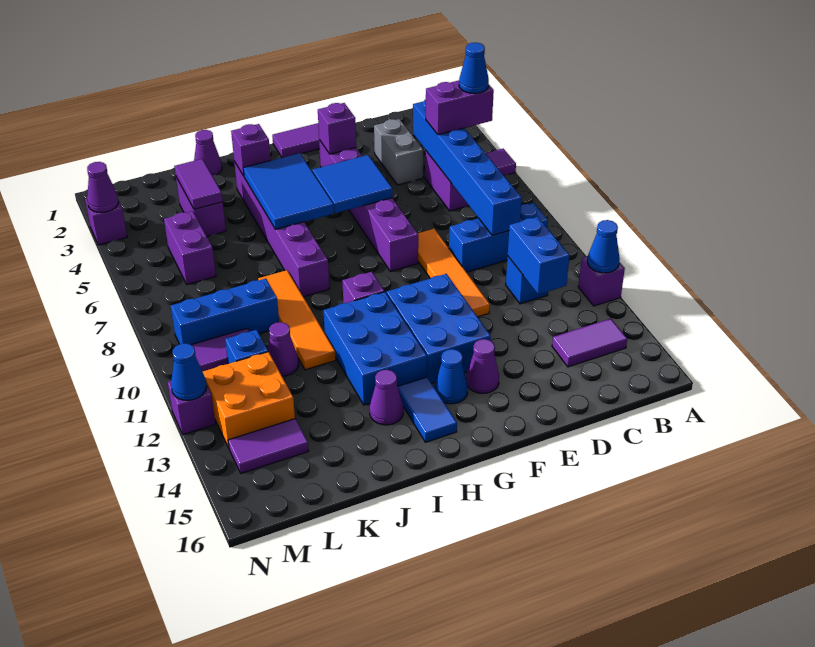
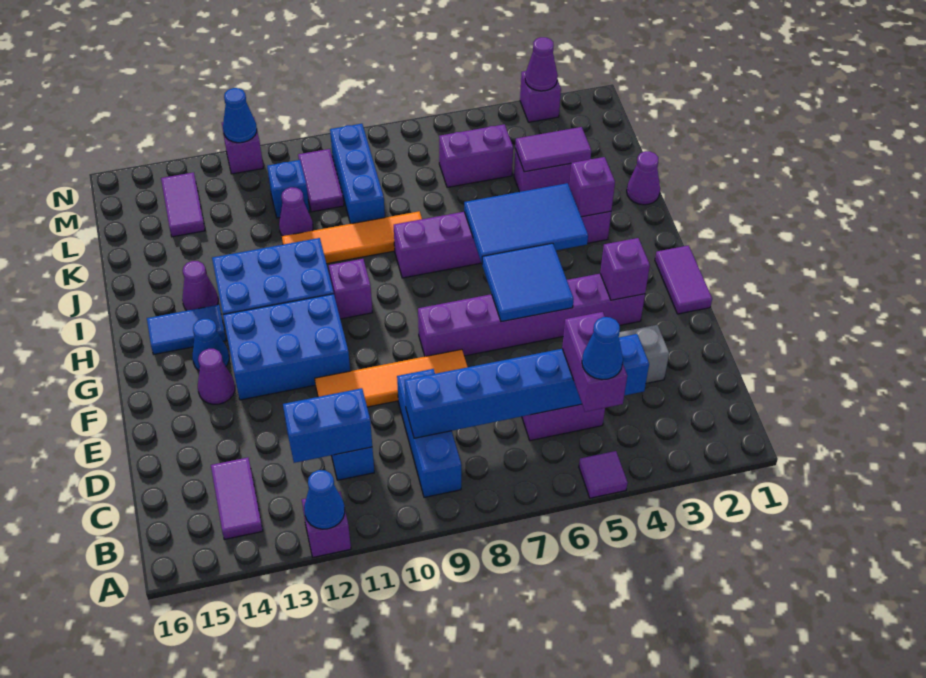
orange brick L12:M13 level 1 -> none

